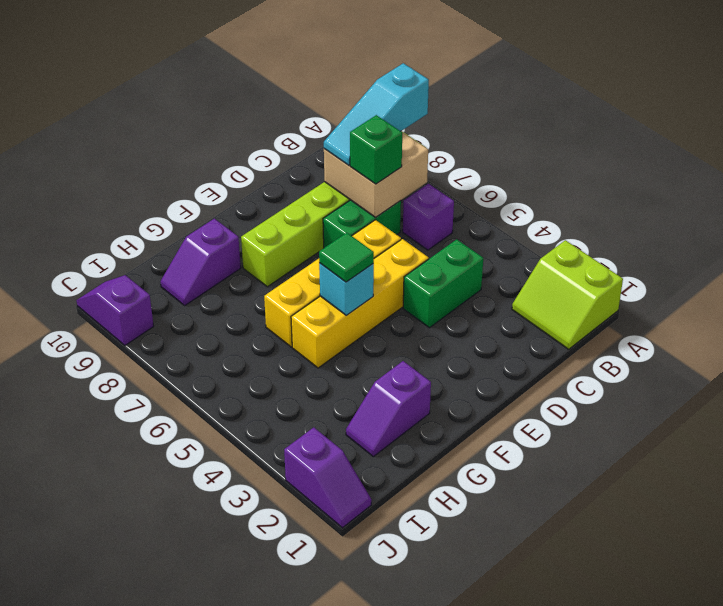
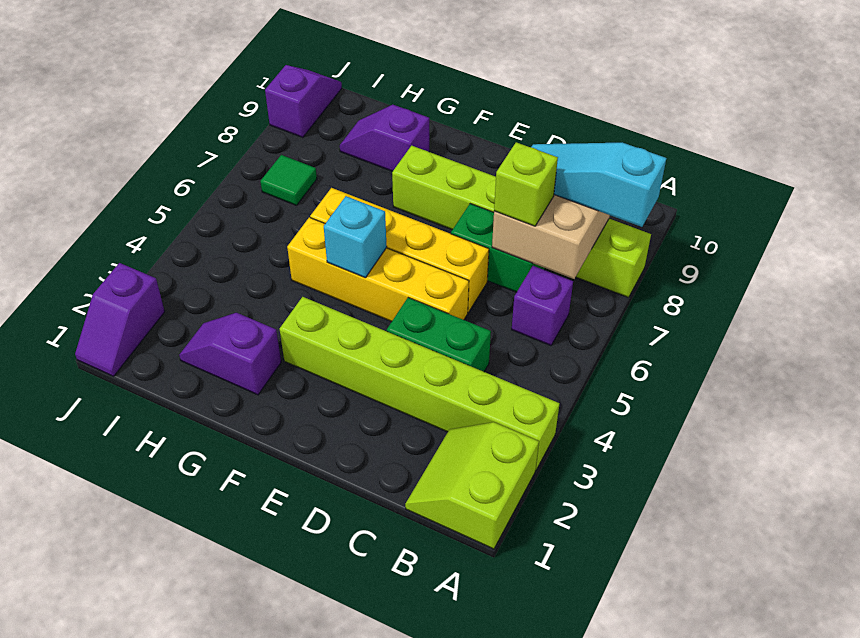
none -> lime brick A3:F3 level 1
green brick C7 level 3 -> lime brick C7 level 3
green tile F5 level 3 -> green tile I7 level 1

